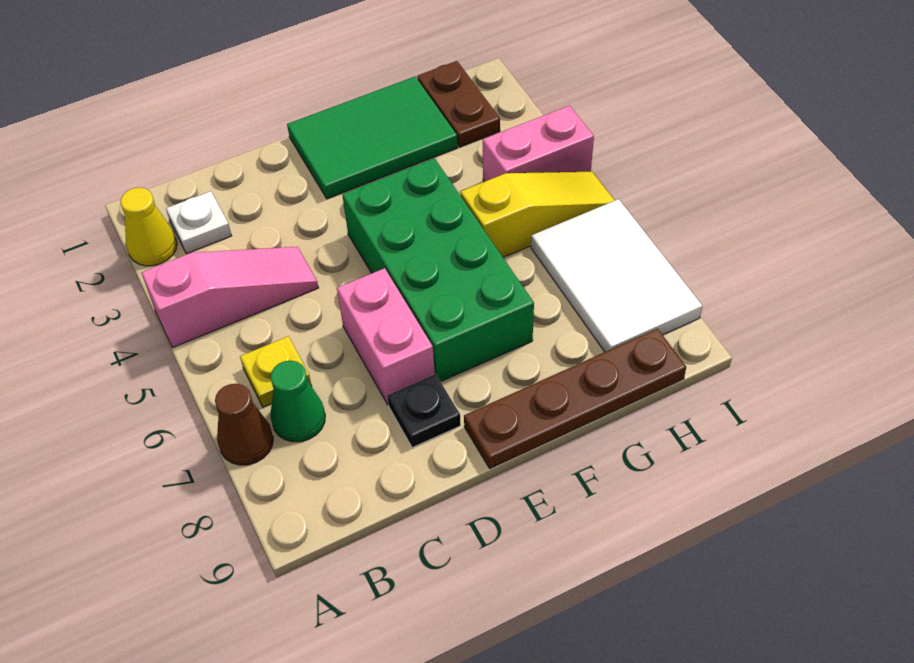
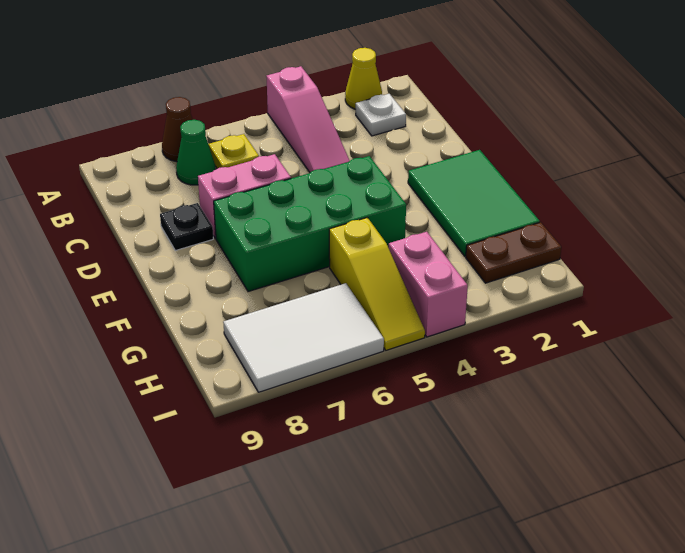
brown plate E9:H9 level 1 -> none

